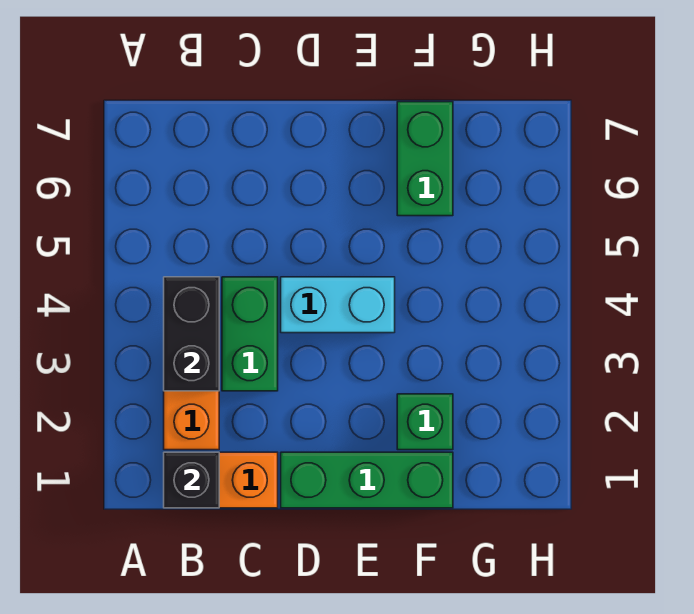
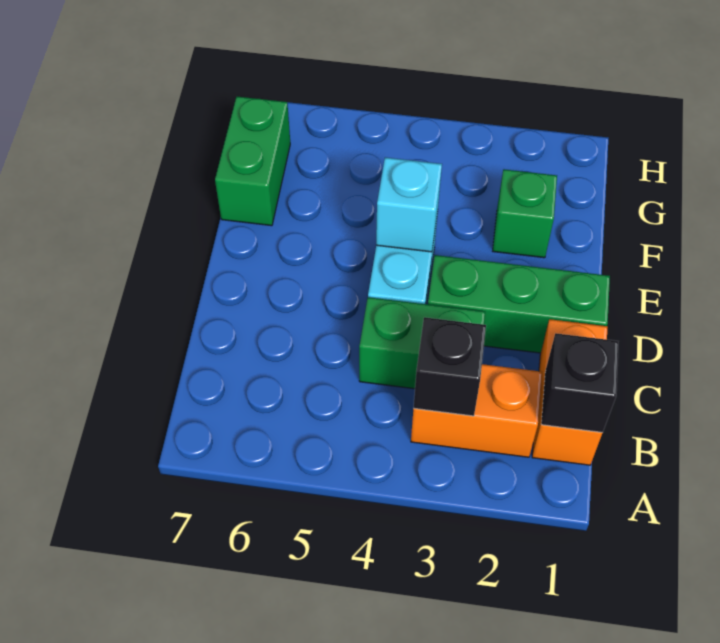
black brick B3:B4 level 2 -> black brick B3 level 2
green brick D1:F1 level 1 -> green brick D1:D3 level 1
none -> cyan brick E4 level 2
green brick F6:F7 level 1 -> green brick F7:G7 level 1

